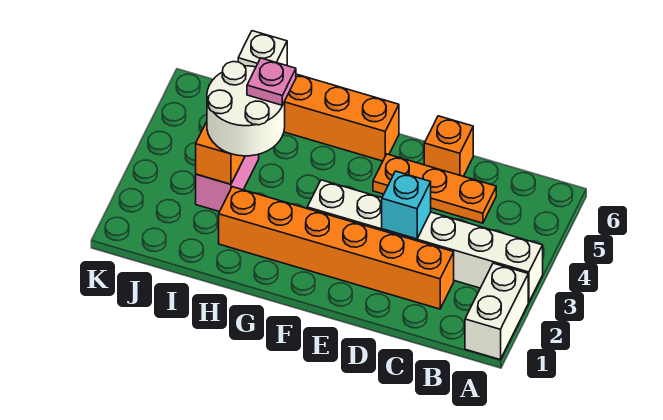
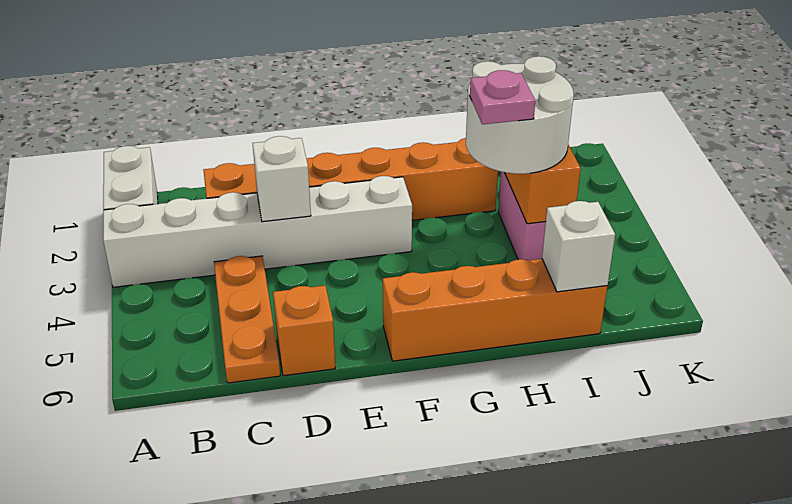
orange plate C5:E5 level 1 -> orange plate C4:C6 level 1
cyan brick D3 level 2 -> white brick D3 level 2

